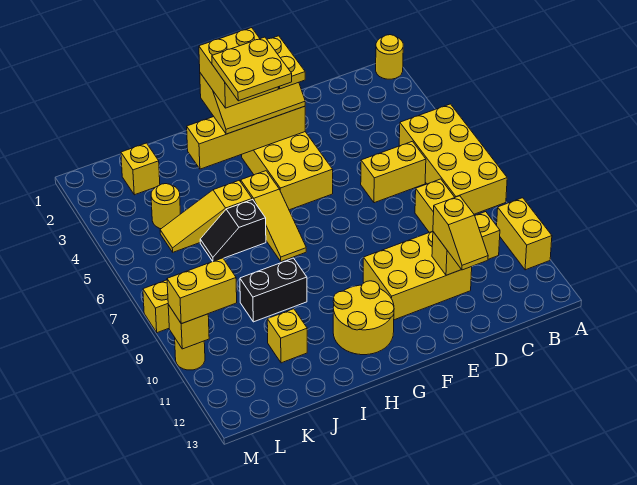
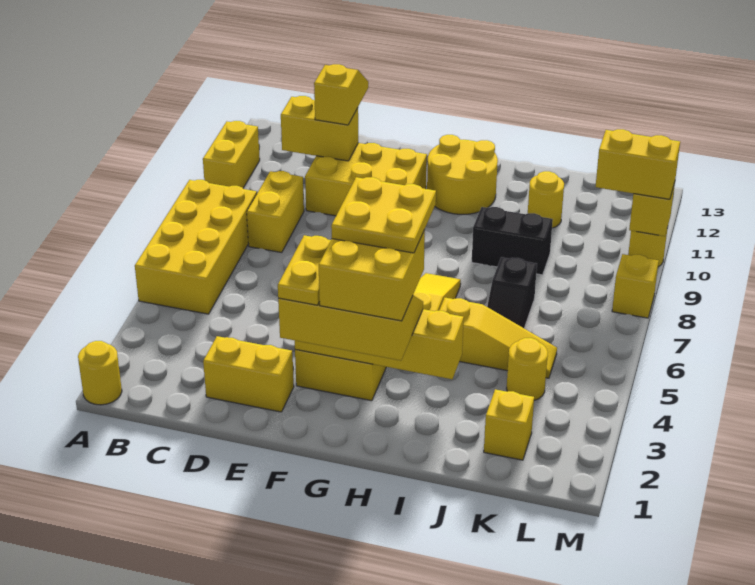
yellow brick C6:D6 level 1 -> yellow brick D2:E2 level 1
black slope I6:J6 level 1 top I -> black slope J6:J7 level 1 top 7
yellow brick J11 level 1 -> yellow round brick J11 level 1

